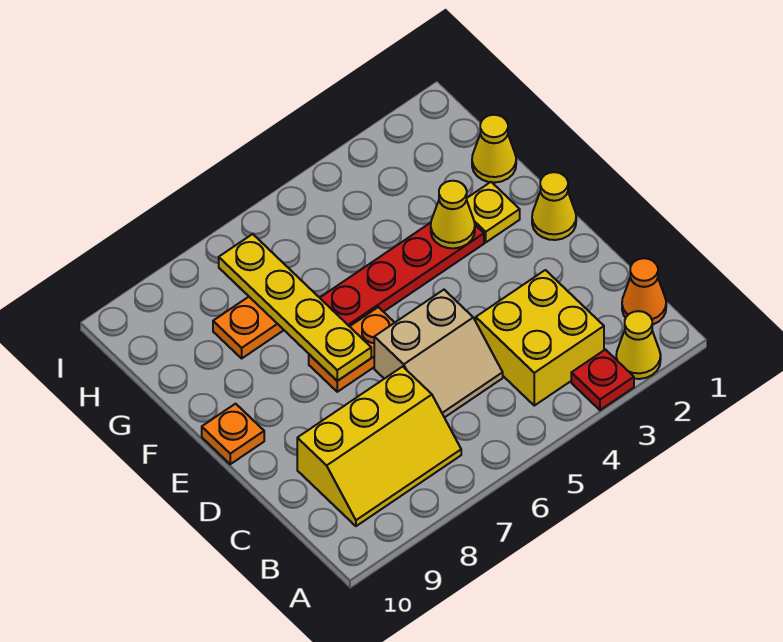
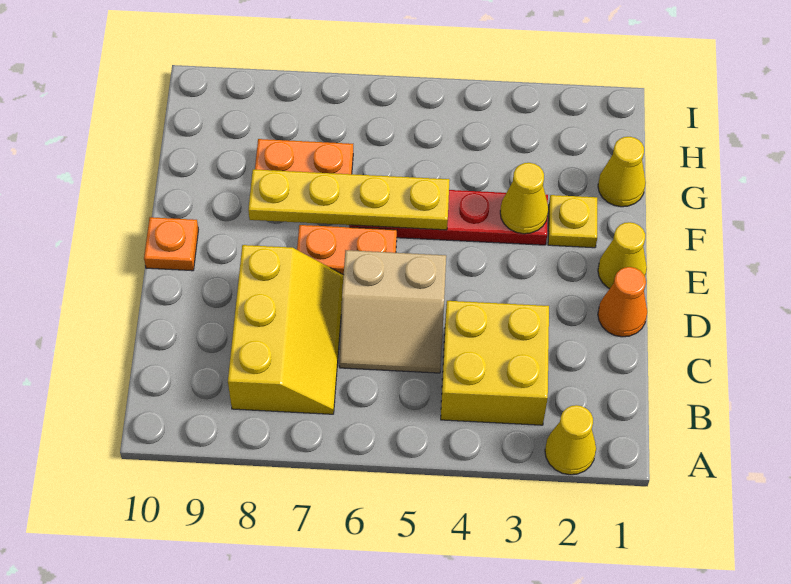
red plate A3 level 1 -> none
orange cone B1 level 1 -> orange cone D1 level 1
yellow slope B7:C9 level 1 top C -> yellow slope B7:D8 level 1 top 8
yellow plate E7:H7 level 2 -> yellow plate F5:F8 level 2

